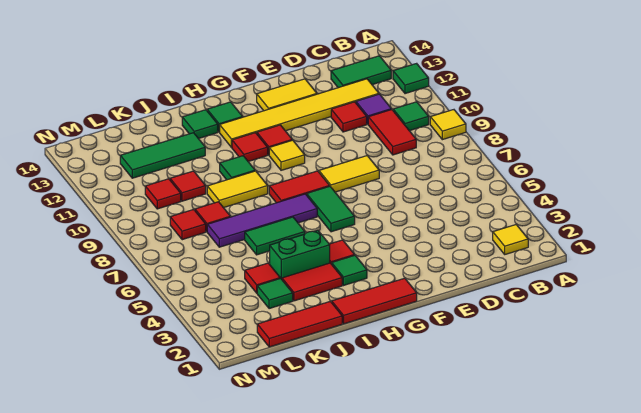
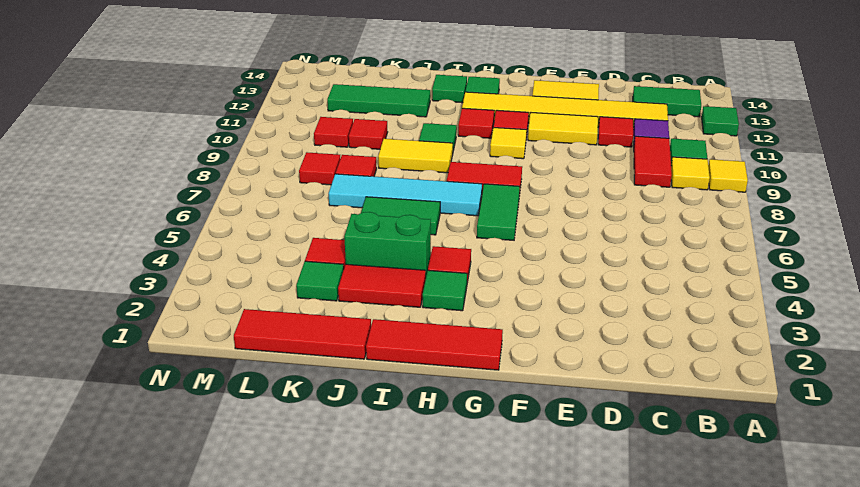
yellow tile B2 level 1 -> yellow tile B9 level 1
yellow tile E8:F8 level 1 -> yellow tile E11:F11 level 1
purple tile H7:K7 level 1 -> cyan tile H7:K7 level 1

